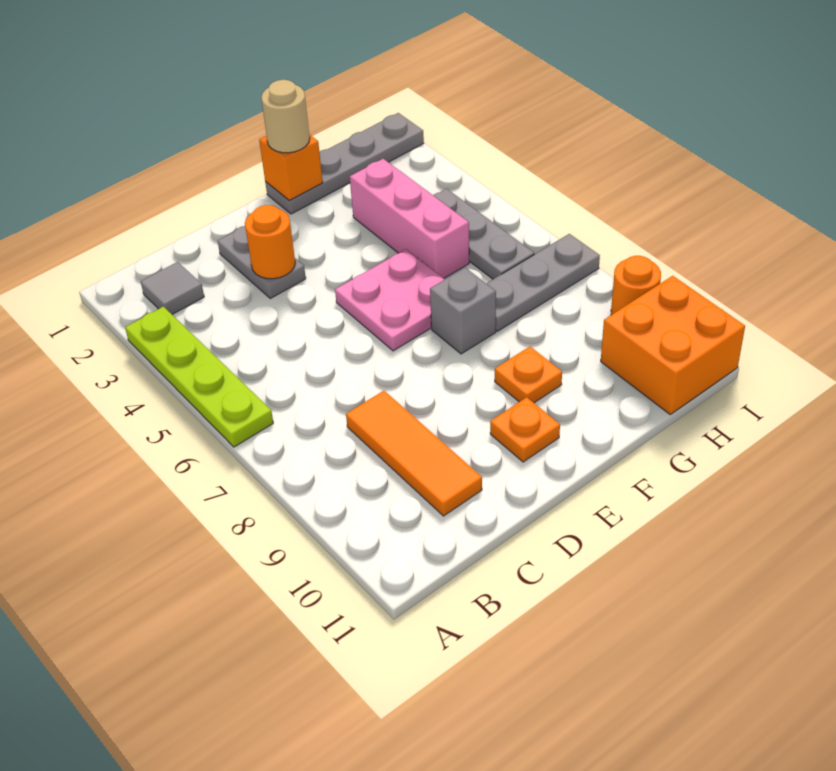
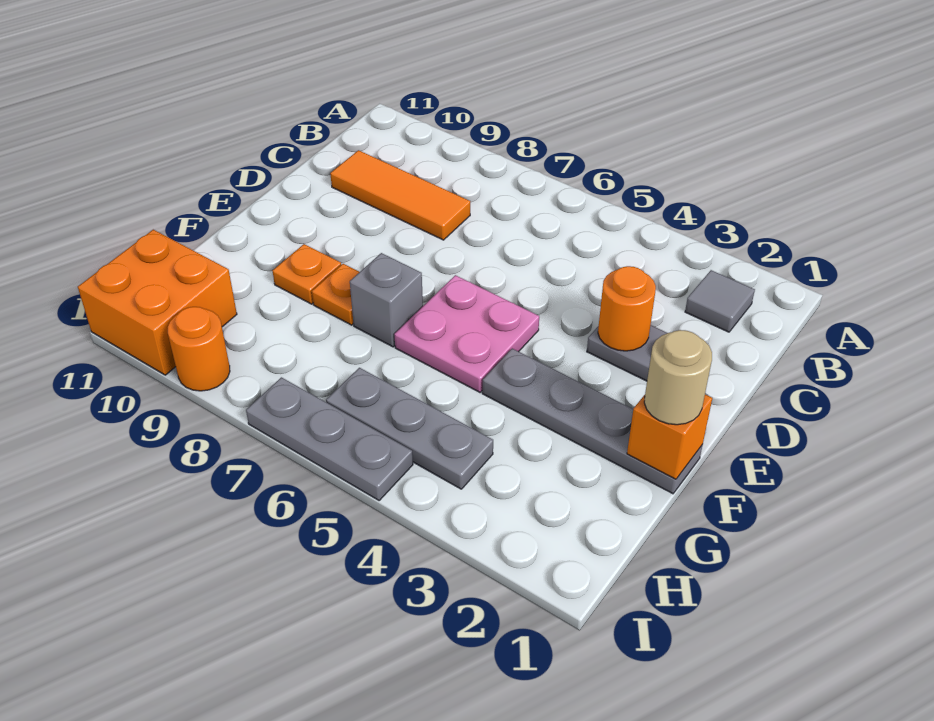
lime plate A3:A6 level 1 -> none
orange plate E10 level 1 -> orange plate F8 level 1
grey plate F1:I1 level 1 -> grey plate F1:F4 level 1
pink brick G3:G5 level 1 -> none
grey plate G7:I7 level 1 -> grey plate I5:I7 level 1

